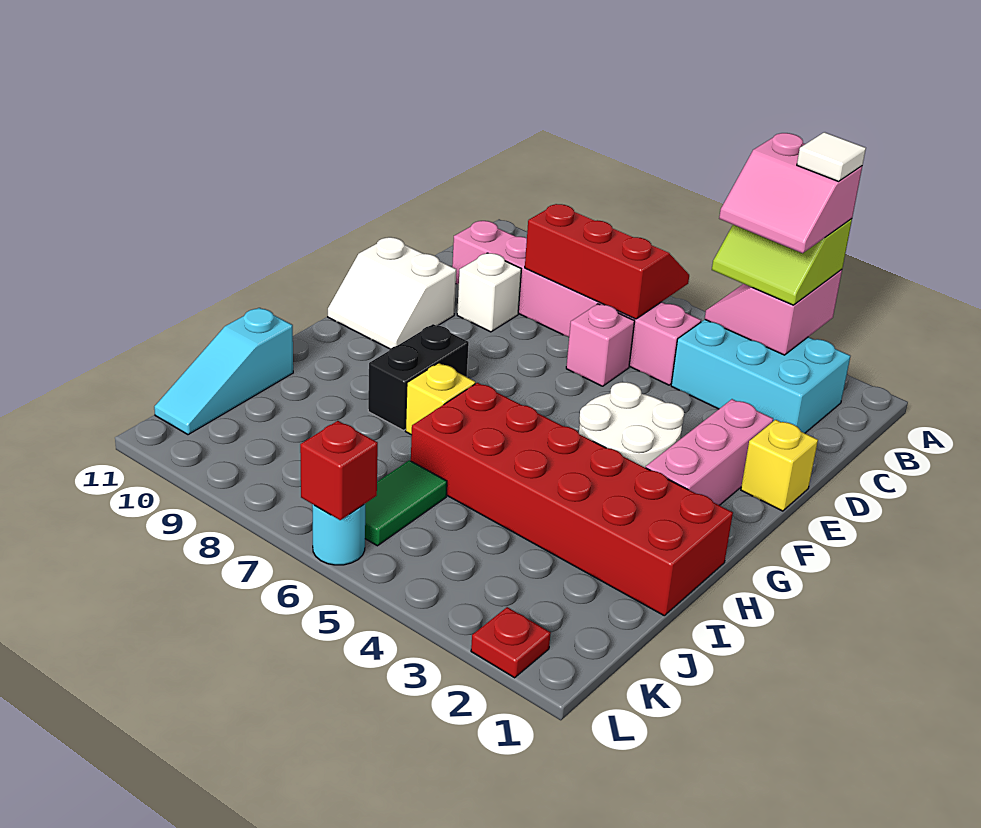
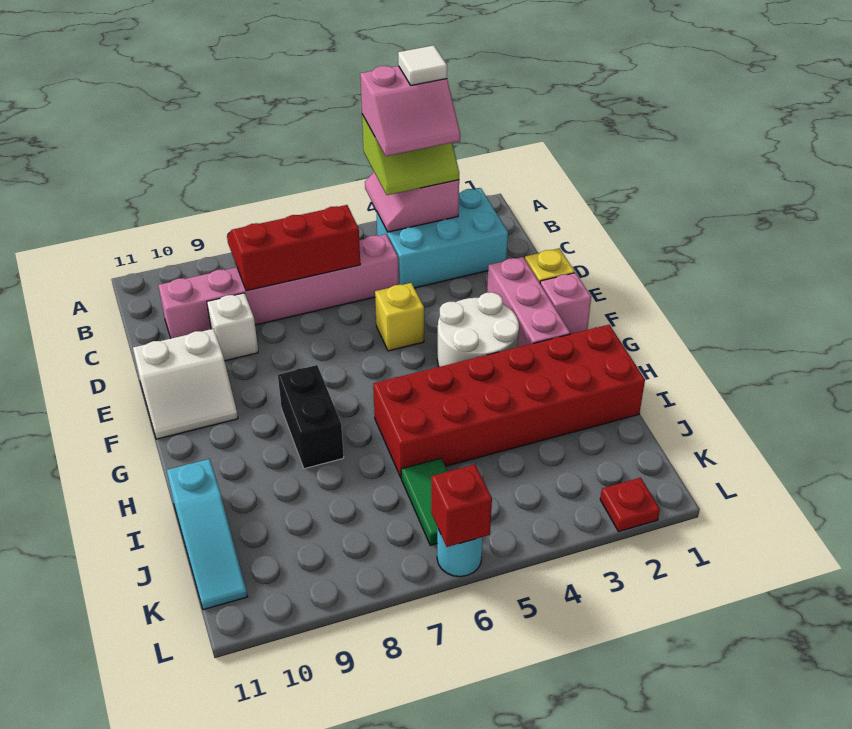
pink brick D6 level 1 -> pink brick F1 level 1
yellow brick H7 level 1 -> yellow brick E5 level 1

